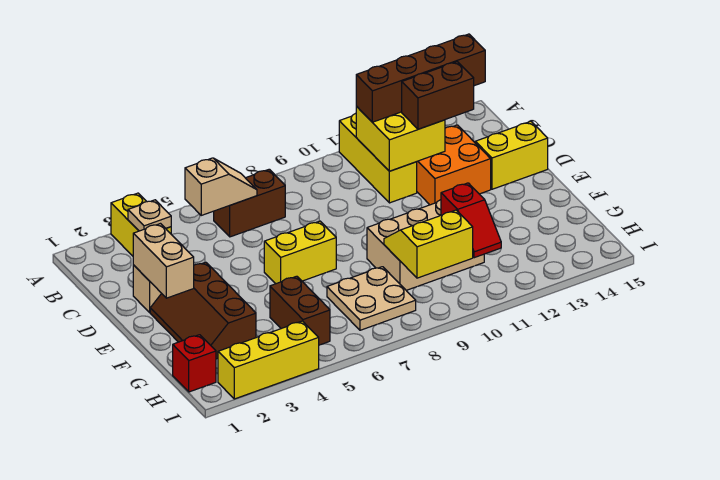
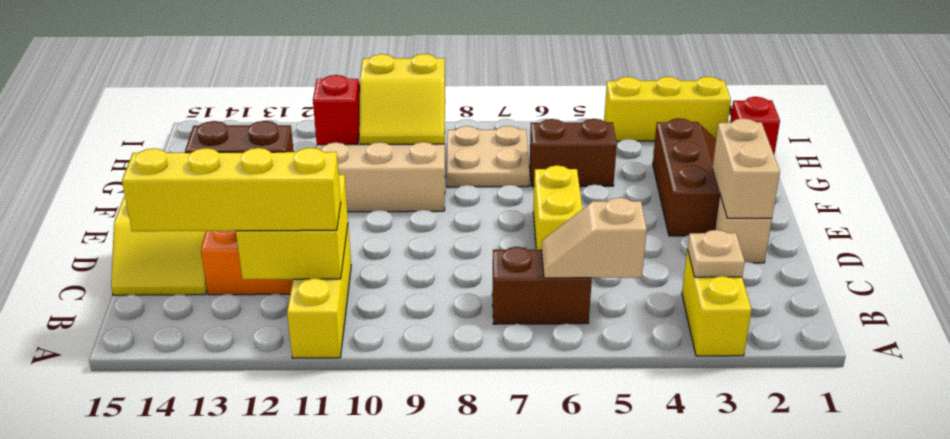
brown brick B11:B14 level 3 -> yellow brick B11:B14 level 3
yellow brick E6:E7 level 1 -> yellow brick D6:E6 level 1
brown brick G5:H5 level 1 -> brown brick G5:G6 level 1

